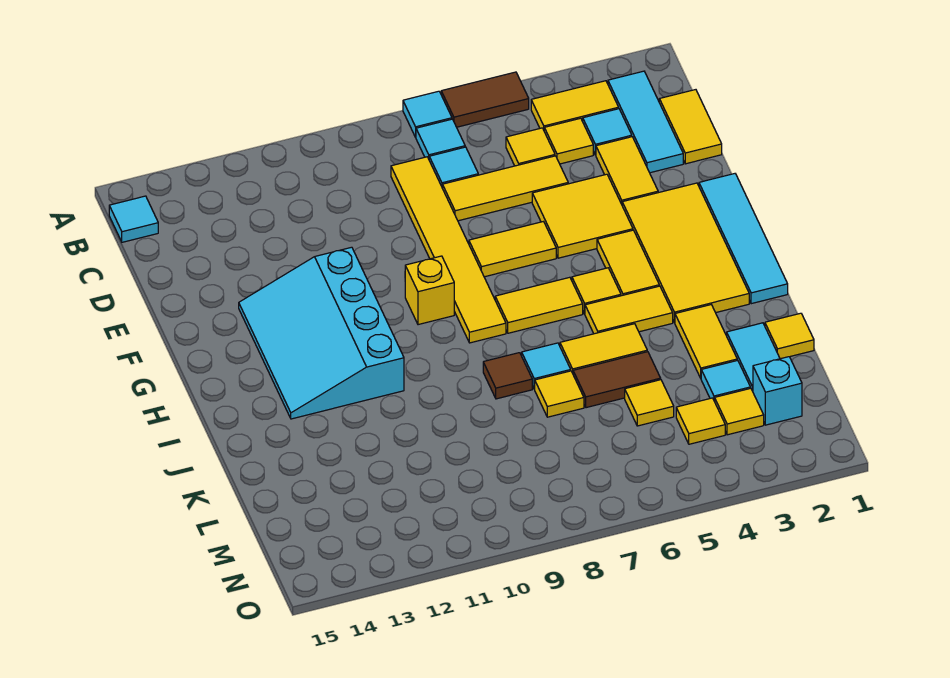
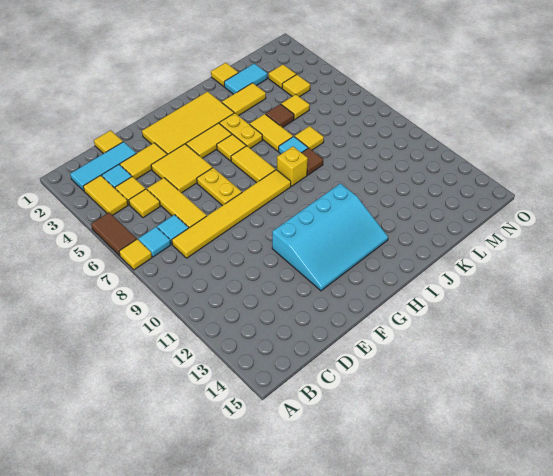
cyan tile A7 level 1 -> yellow tile A7 level 1
cyan tile B15 level 1 -> none
yellow tile C1:D1 level 1 -> yellow tile D1 level 1
cyan tile F1:I1 level 1 -> none
yellow tile F6:F7 level 1 -> yellow plate F6:F7 level 1
yellow brick G9 level 1 -> yellow brick I8 level 1
yellow tile I4:I5 level 1 -> yellow plate I4:I5 level 1
brown tile K5:K6 level 1 -> brown tile K5 level 1
cyan tile L3 level 1 -> none
cyan brick M2 level 1 -> none

